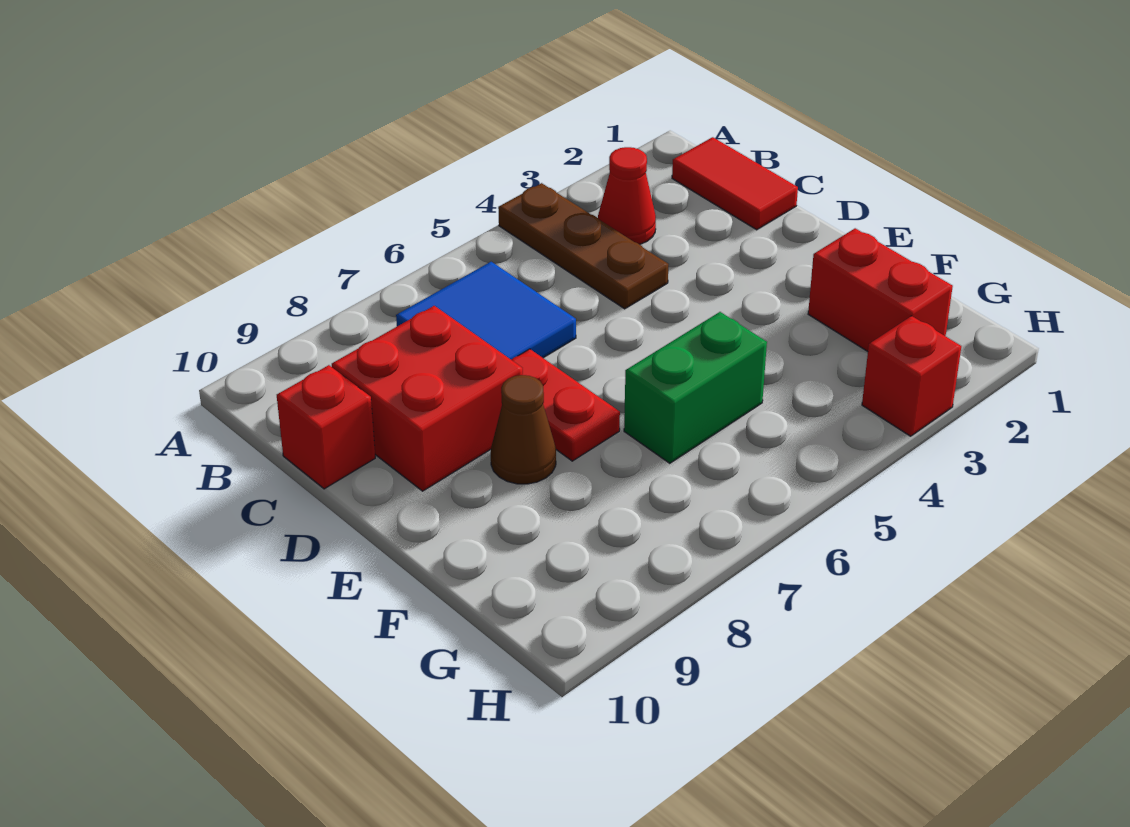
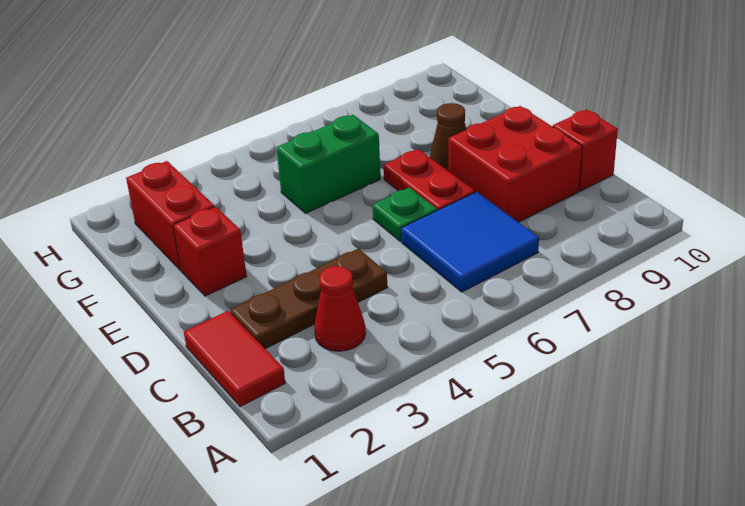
brown plate A4:C4 level 1 -> brown plate C2:C4 level 1
none -> green plate D6 level 1
red brick H3 level 1 -> red brick E2 level 1

